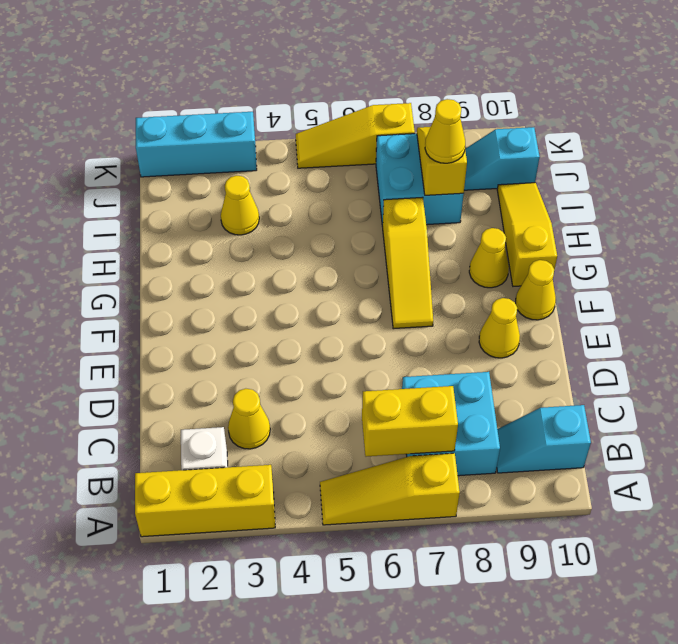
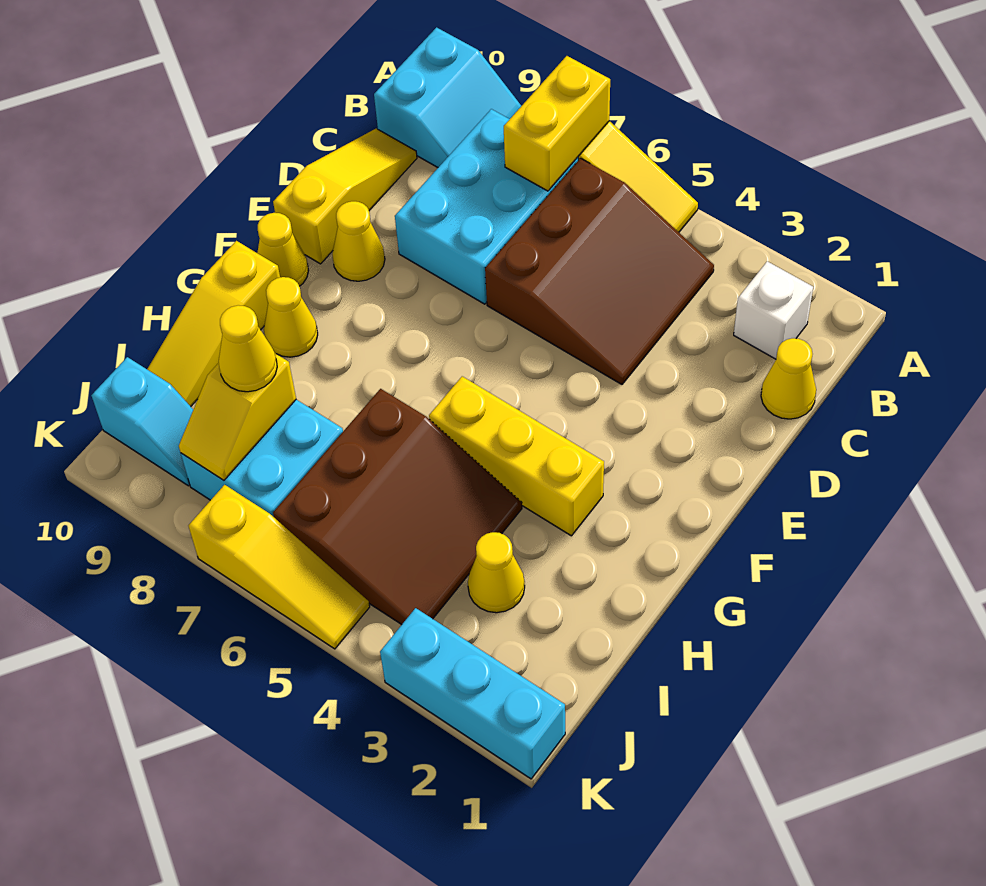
yellow brick A1:A3 level 1 -> yellow brick G3:G5 level 1
none -> brown slope B4:D6 level 1 top 6
yellow brick B6:B7 level 2 -> yellow brick A7:B7 level 2
cyan brick B7:C8 level 1 -> cyan brick B7:D8 level 1
cyan slope B9:B10 level 1 top 10 -> cyan slope A9:B10 level 1 top 10
yellow cone C3 level 1 -> yellow cone C1 level 1
yellow slope F7:H7 level 1 top H -> yellow slope C10:E10 level 1 top E
none -> brown slope H4:J6 level 1 top 6

